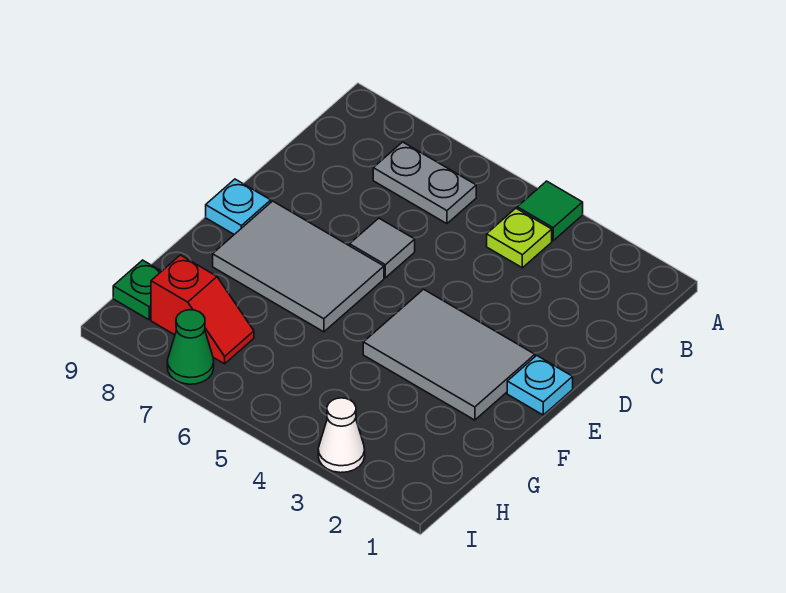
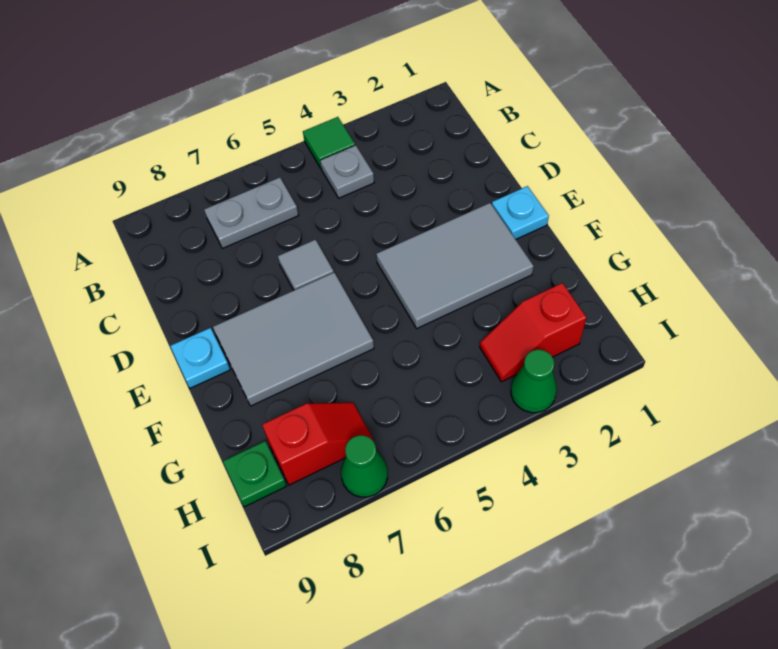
lime plate B4 level 1 -> grey plate B4 level 1
none -> red slope H2:H3 level 1 top 2
white cone I3 level 1 -> green cone I3 level 1

